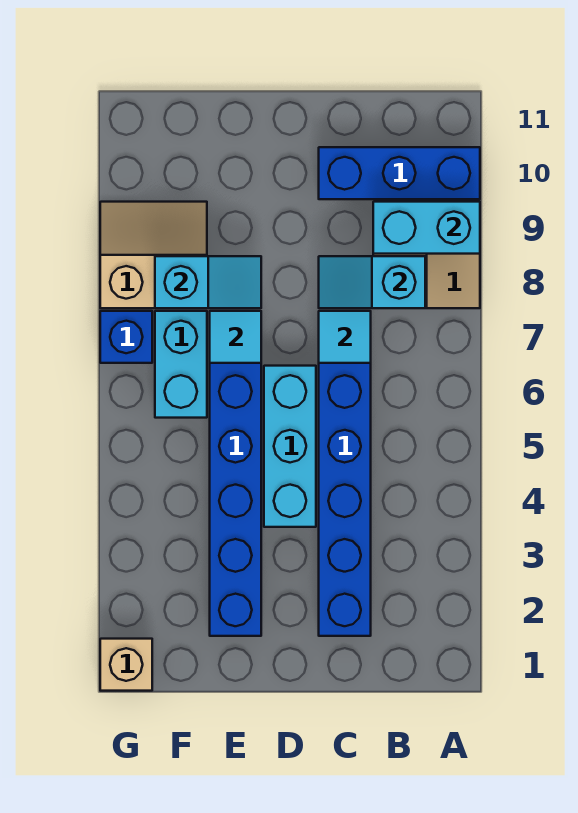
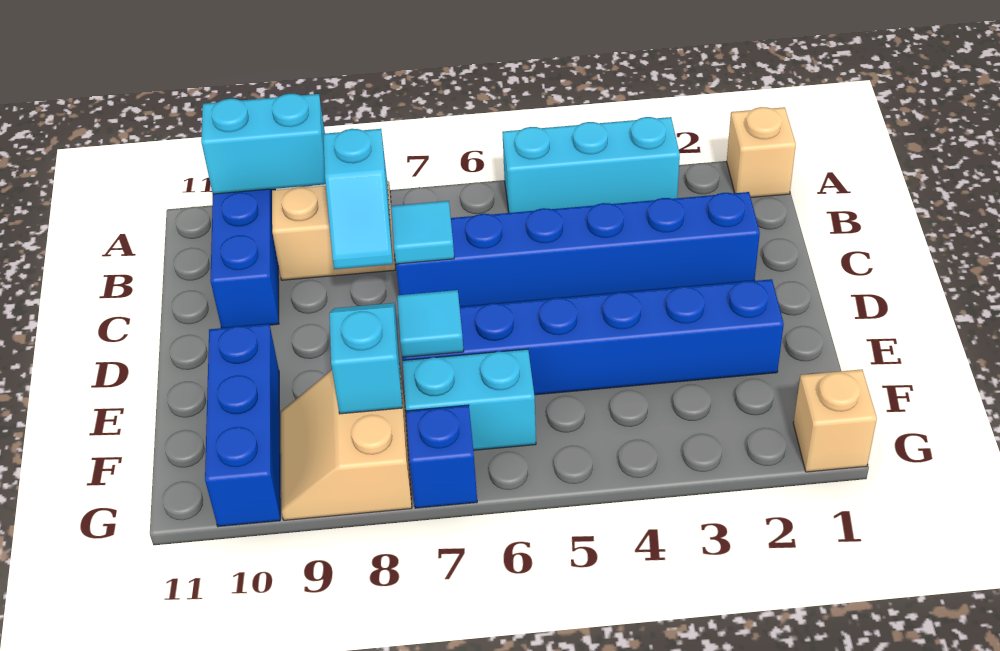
none -> tan brick A1 level 1
cyan brick A9:B9 level 2 -> cyan brick A9:A10 level 2
cyan brick D4:D6 level 1 -> cyan brick A3:A5 level 1
none -> blue brick E10:G10 level 1

